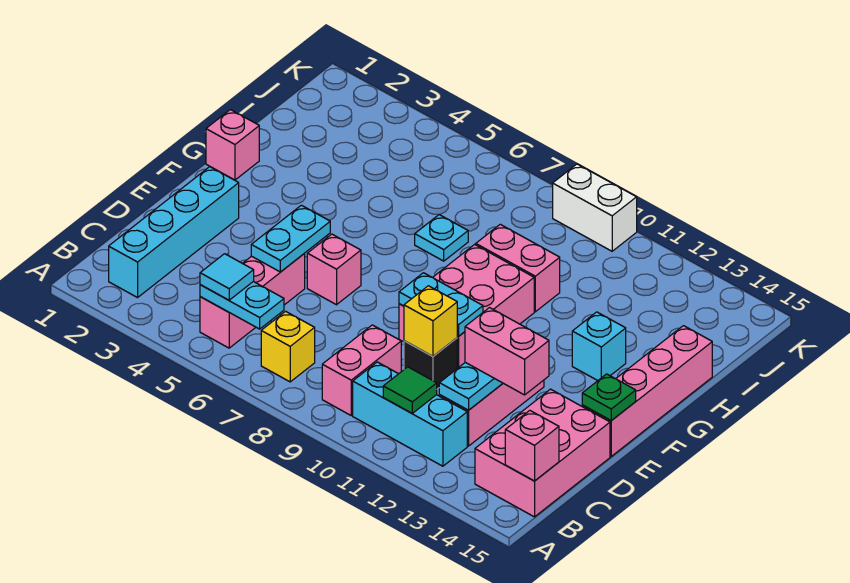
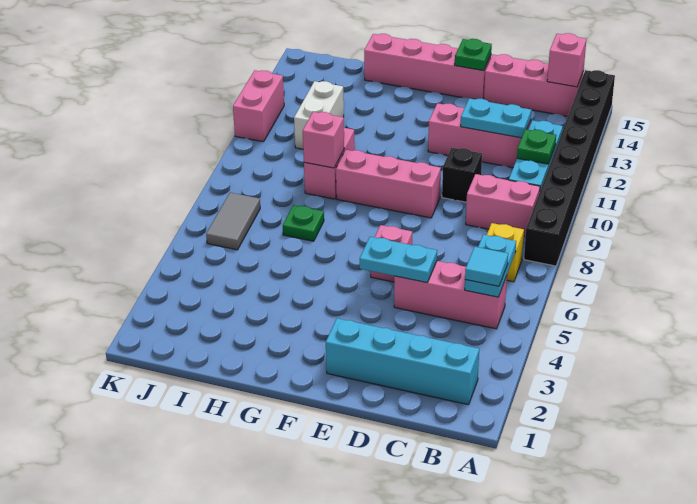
none -> black brick A8:A15 level 1
green tile B11 level 2 -> green plate B11 level 2
pink brick B14:D15 level 1 -> pink brick B15:D15 level 1
yellow brick D10 level 2 -> none
pink brick D12:D13 level 3 -> pink brick K11:K12 level 1
pink brick E9:G10 level 1 -> pink brick E9:G9 level 1
cyan plate E9:E10 level 2 -> none
pink brick G1 level 1 -> pink brick H9 level 2
cyan brick G13 level 1 -> none
cyan plate H7 level 1 -> green plate H7 level 1
none -> grey tile J6:J7 level 1
white brick K9:K10 level 1 -> white brick I11:I12 level 1

